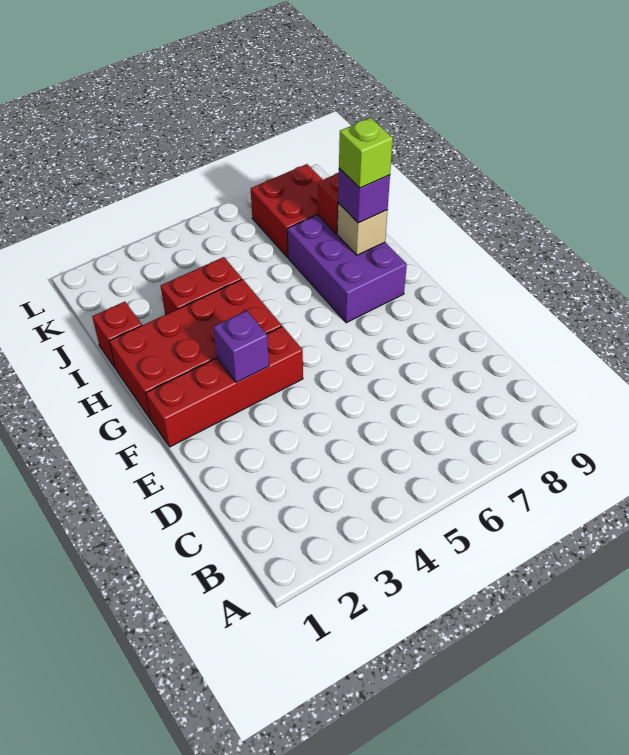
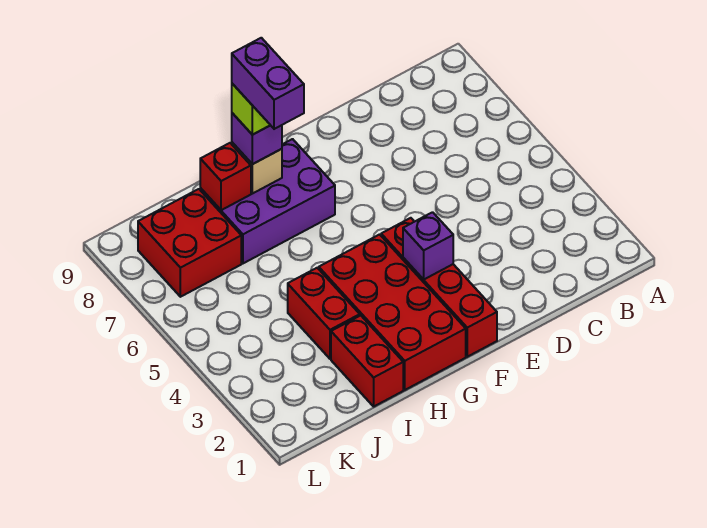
none -> purple brick H7:H8 level 5
red brick I1 level 1 -> red brick I1:I2 level 1

